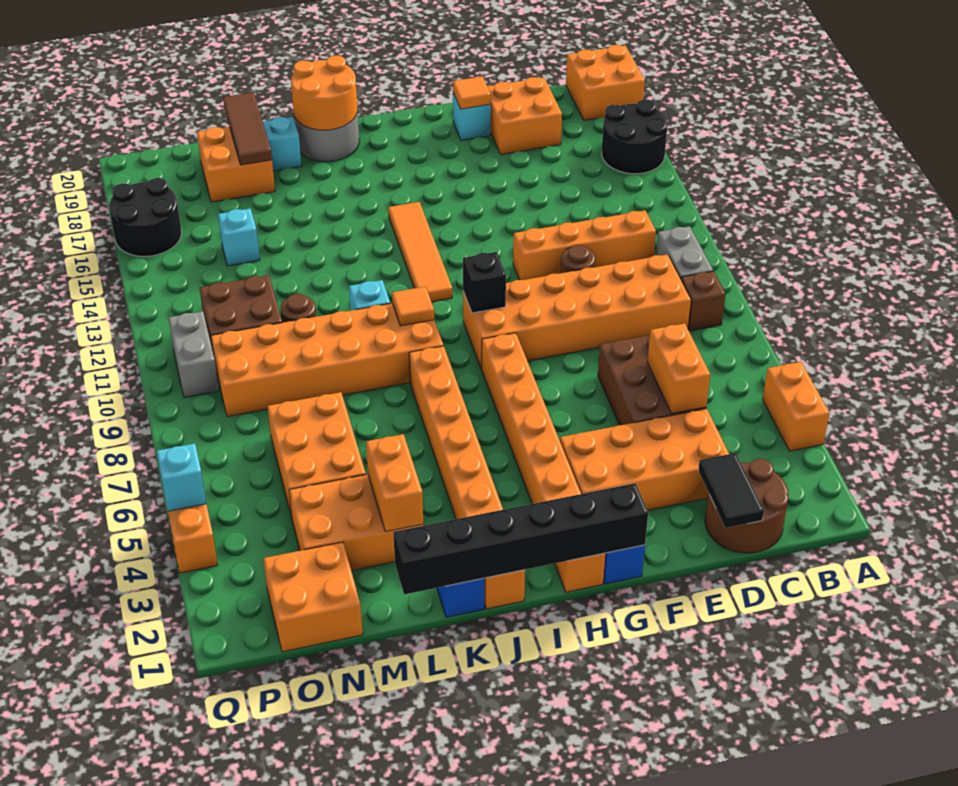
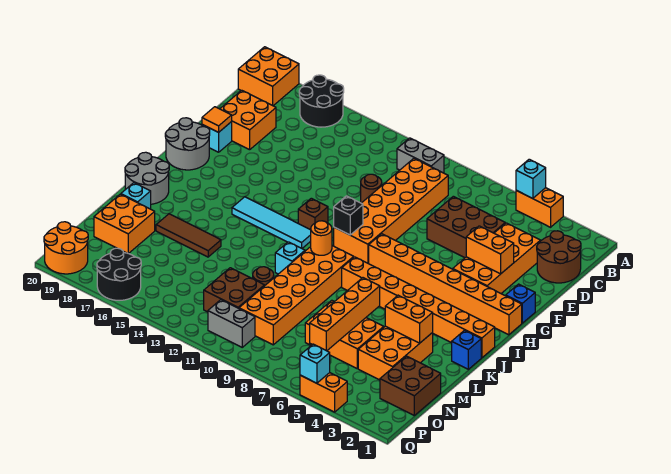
brown brick B9 level 1 -> brown brick H12 level 1
orange brick C12:F12 level 1 -> orange brick L6:O6 level 2
black tile D1:D2 level 2 -> none
orange brick D5:D6 level 2 -> orange brick F3:F4 level 2
black brick G1:L1 level 2 -> none
none -> grey round brick G19:H20 level 1
orange tile I12:I15 level 1 -> cyan tile I12:I15 level 1
orange tile J10 level 2 -> orange round brick J10 level 2
orange round brick J19:K20 level 2 -> orange round brick P19:Q20 level 1
brown tile M18:M20 level 2 -> brown tile L15:L17 level 1
orange brick N1:O2 level 1 -> brown brick N1:O2 level 1
cyan brick N15 level 1 -> cyan brick A5 level 2

